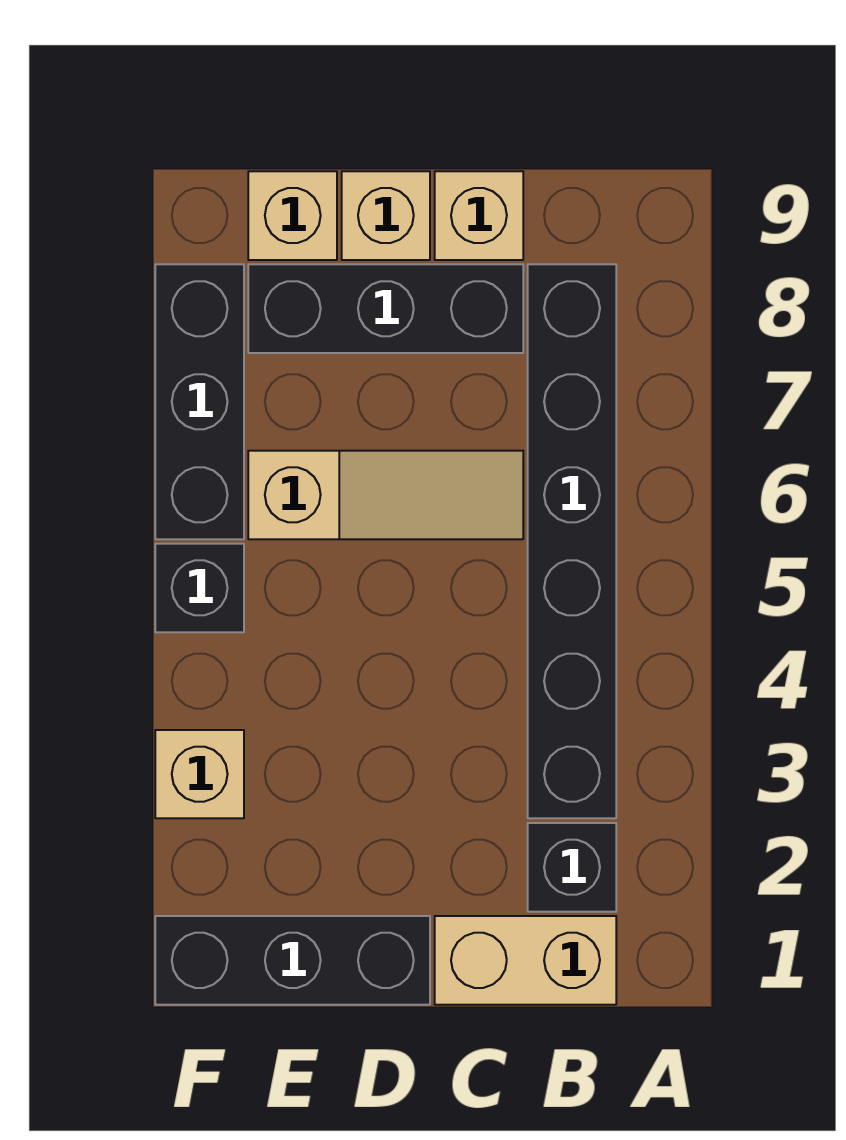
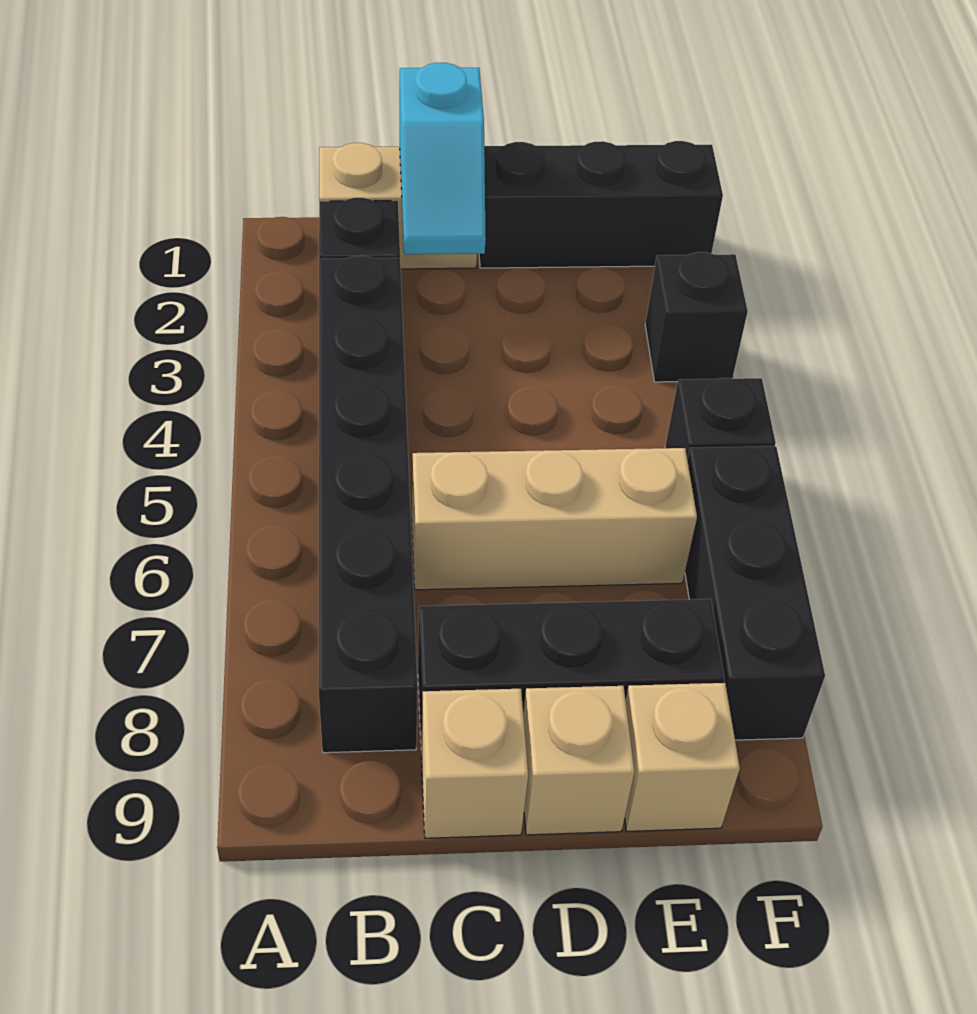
none -> cyan slope C1:C2 level 2 top 1
tan slope C6:E6 level 1 top E -> tan brick C6:E6 level 1
tan brick F3 level 1 -> black brick F3 level 1

